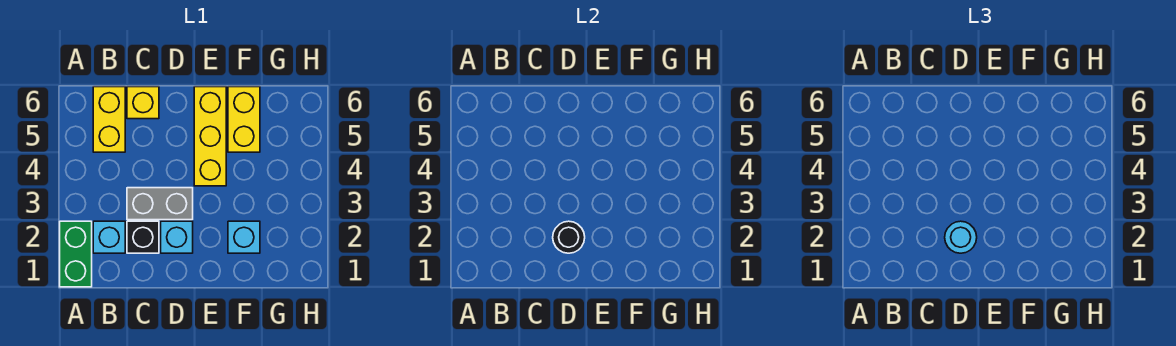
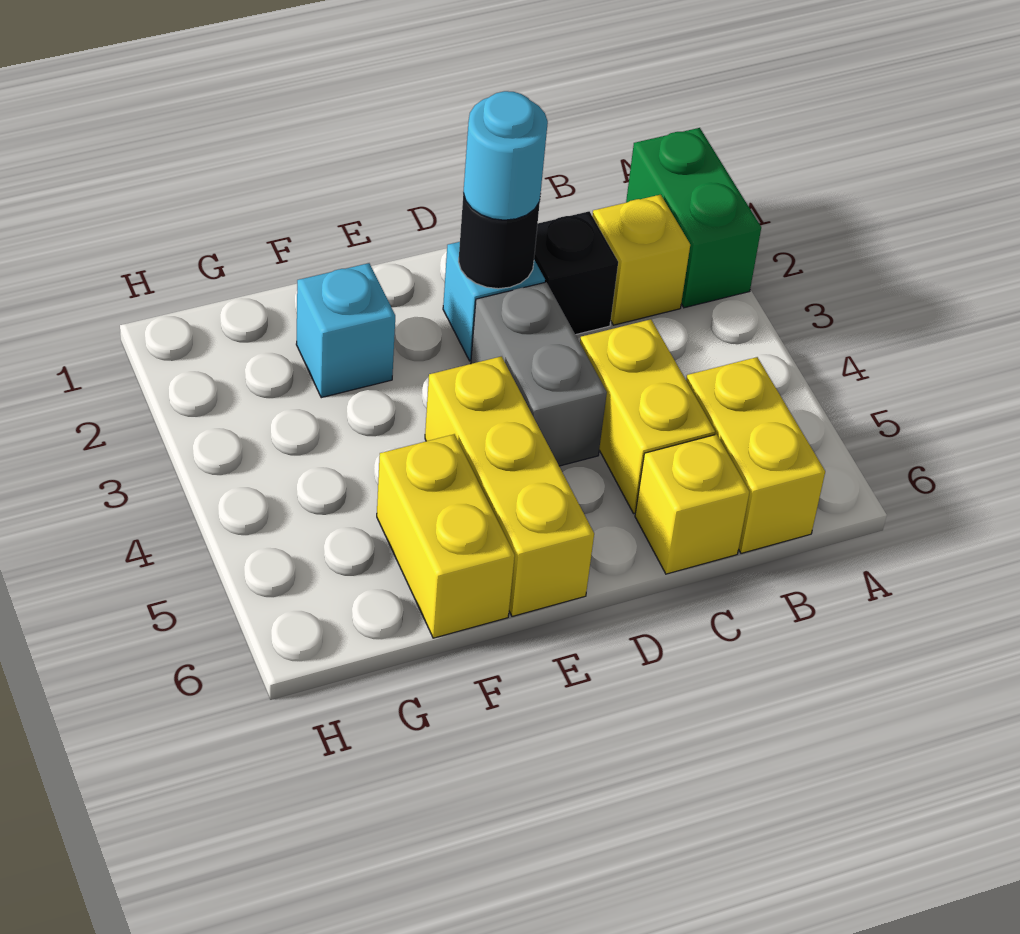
cyan brick B2 level 1 -> yellow brick B2 level 1
grey brick C3:D3 level 1 -> grey brick D3:D4 level 1
none -> yellow brick C4:C5 level 1

